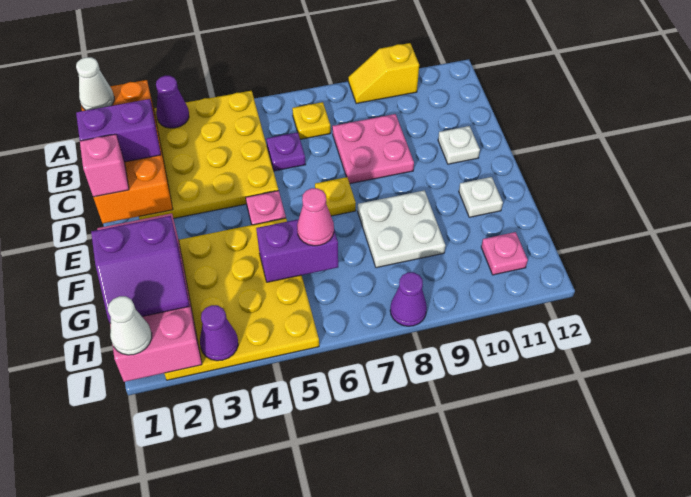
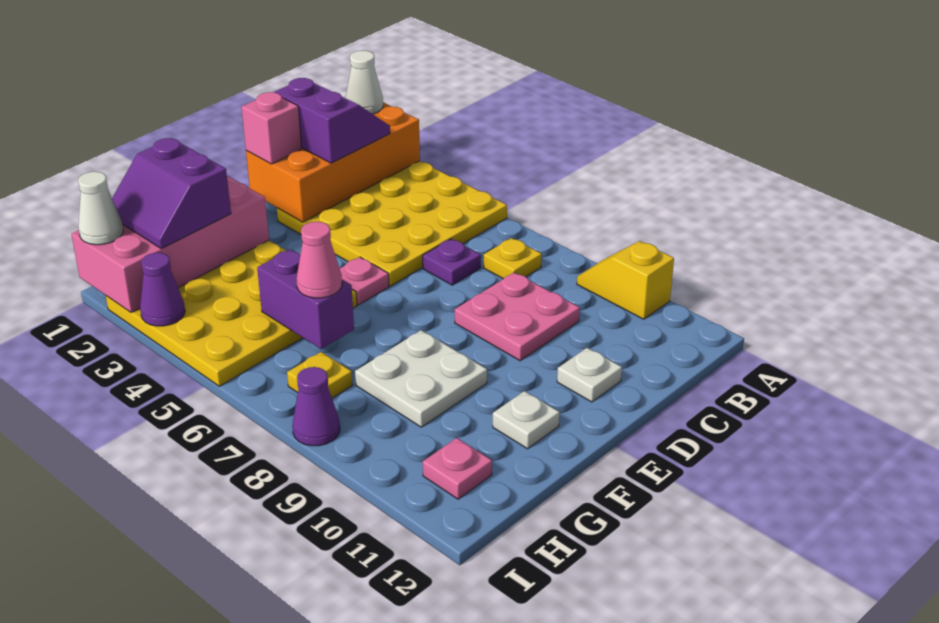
purple cone A3 level 2 -> none
yellow plate E7 level 1 -> yellow plate H7 level 1

